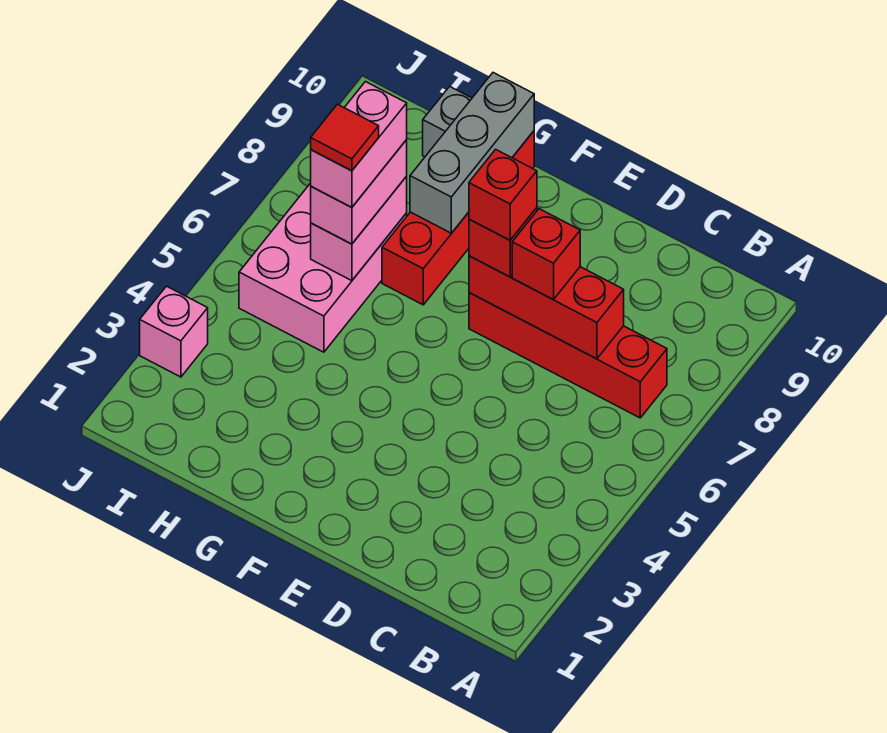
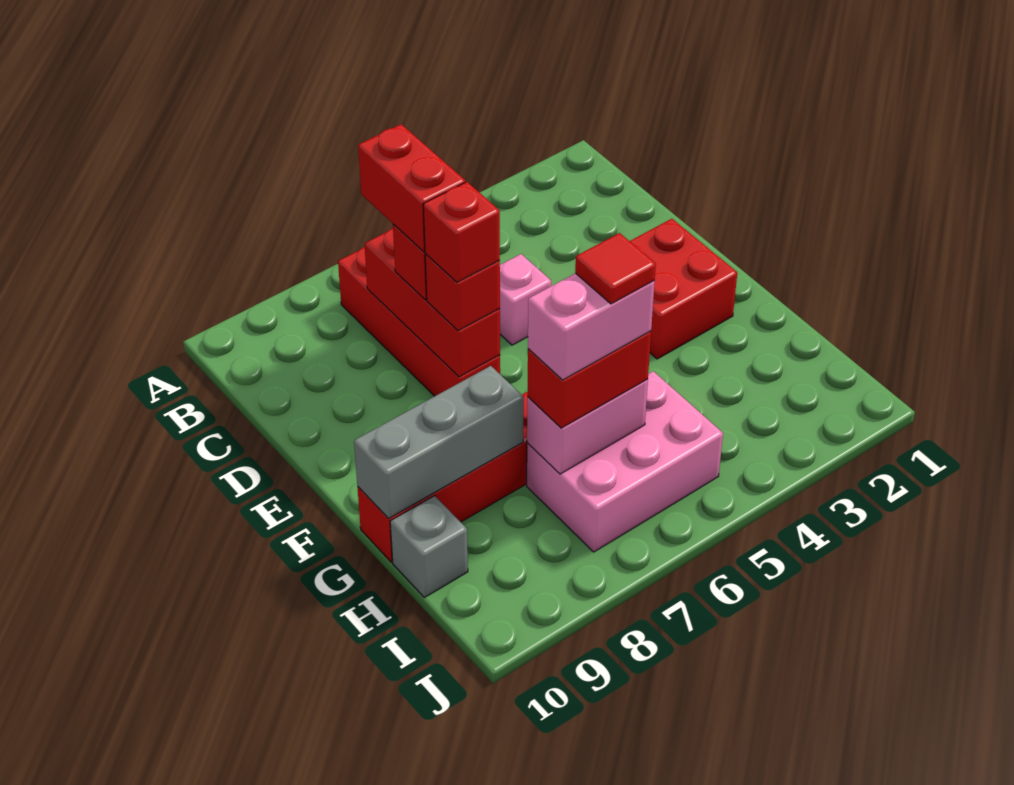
none -> red brick C7:D7 level 4
none -> red brick E2:F3 level 1
pink brick H6:H7 level 3 -> red brick H6:H7 level 3
pink brick J3 level 1 -> pink brick D5 level 1

